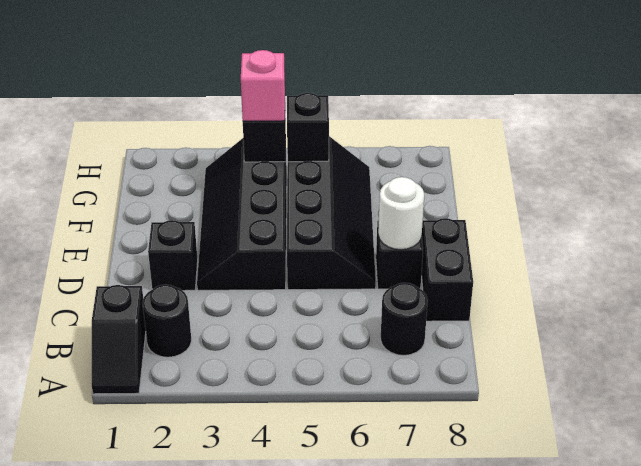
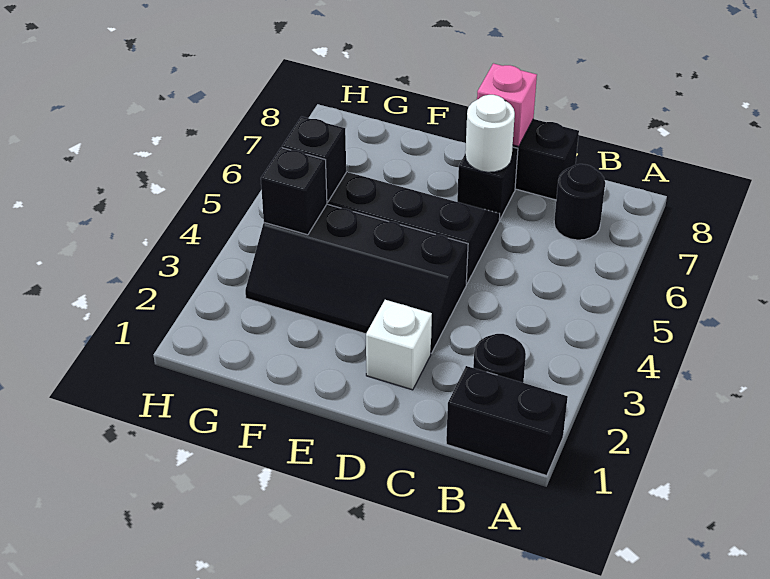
black slope A1:B1 level 1 top B -> black brick A1:B1 level 1
black brick D2 level 1 -> white brick D2 level 1
pink brick G4 level 3 -> pink brick D8 level 2

